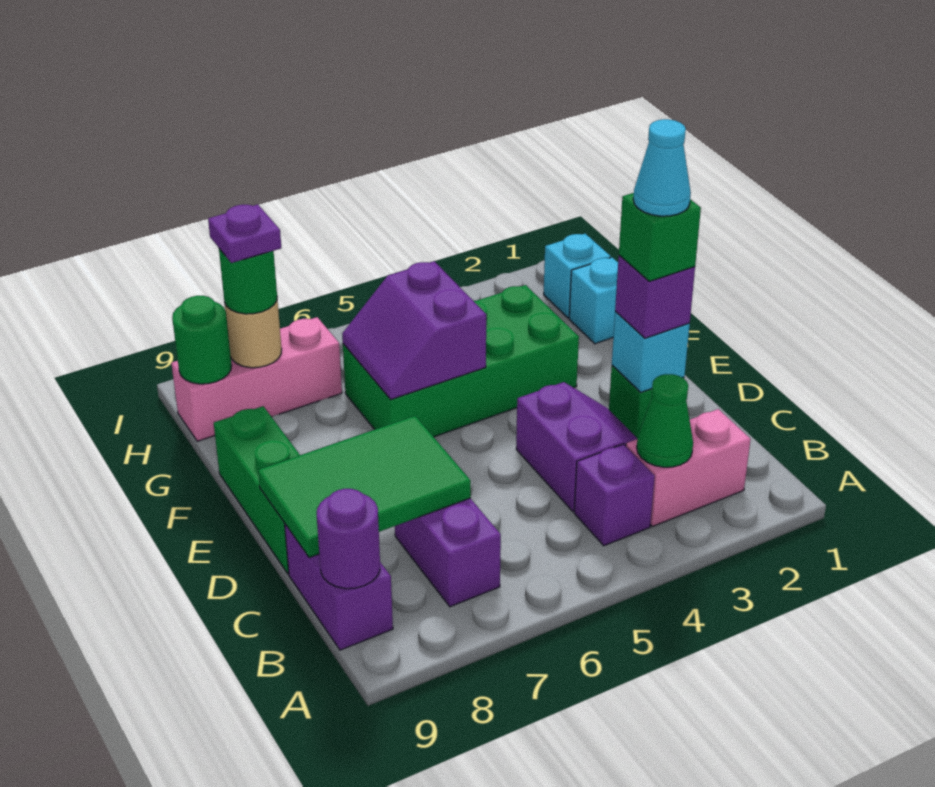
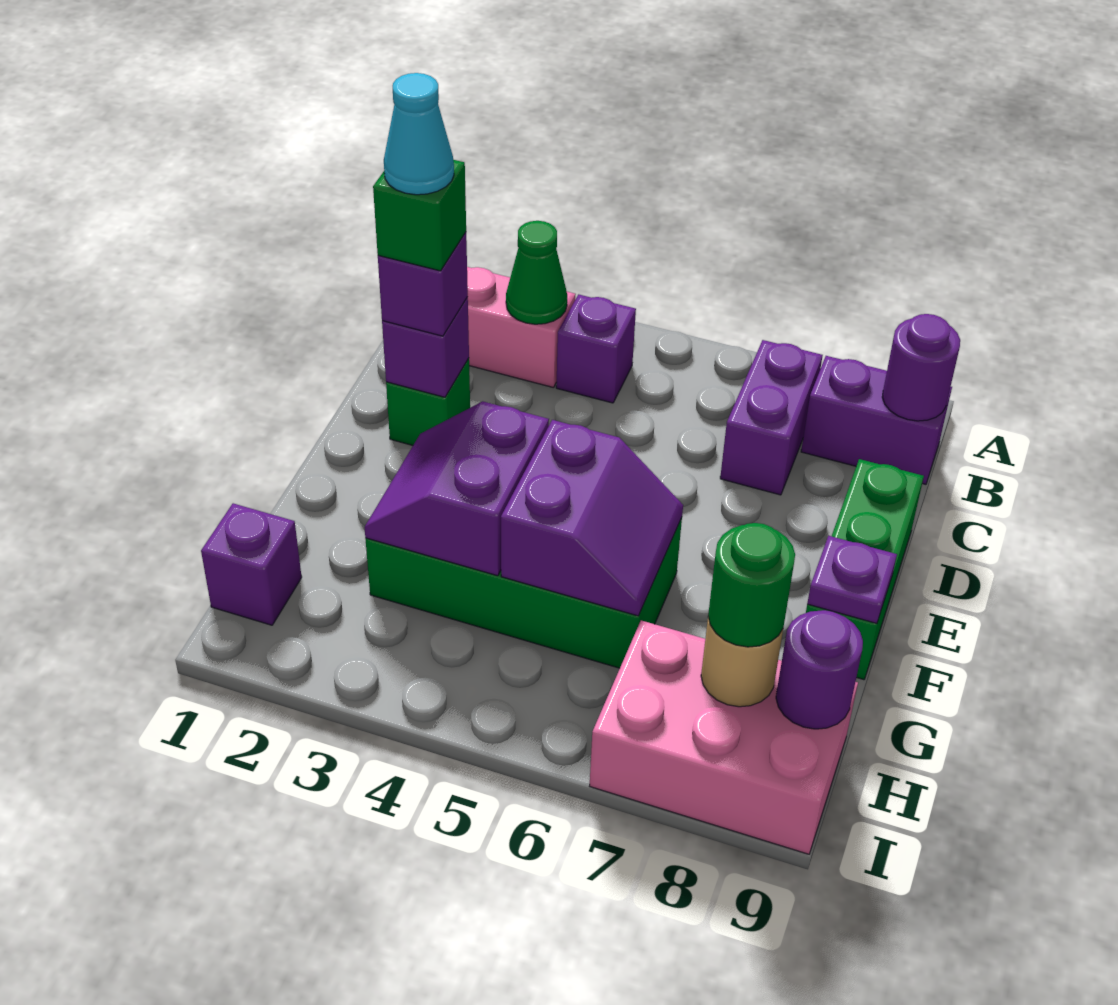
purple brick B9:C9 level 1 -> purple brick B8:B9 level 1
purple slope C3:D4 level 1 top 4 -> purple slope F3:G4 level 2 top 4
green tile C7:D9 level 2 -> none
cyan brick D2 level 2 -> purple brick D2 level 2
cyan brick G1 level 1 -> none
cyan brick H1 level 1 -> purple brick H1 level 1
pink brick H7:H9 level 1 -> pink brick H7:I9 level 1
purple plate H8 level 4 -> purple plate F9 level 2
green round brick H9 level 2 -> purple round brick H9 level 2

